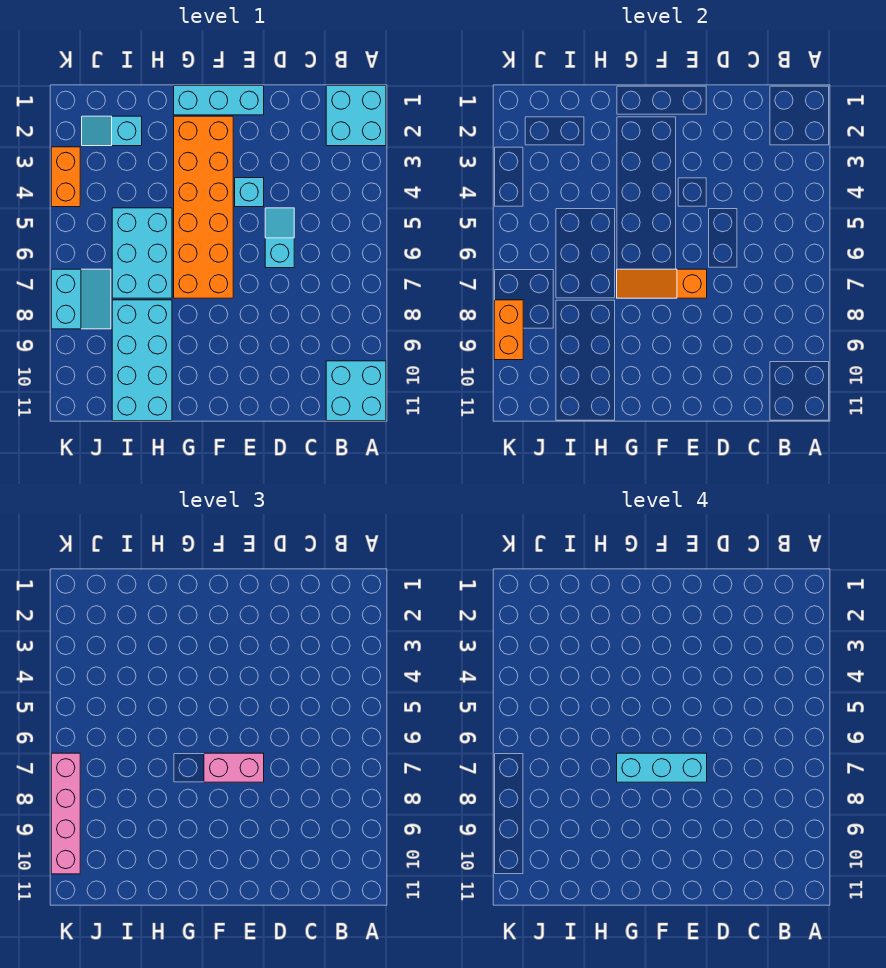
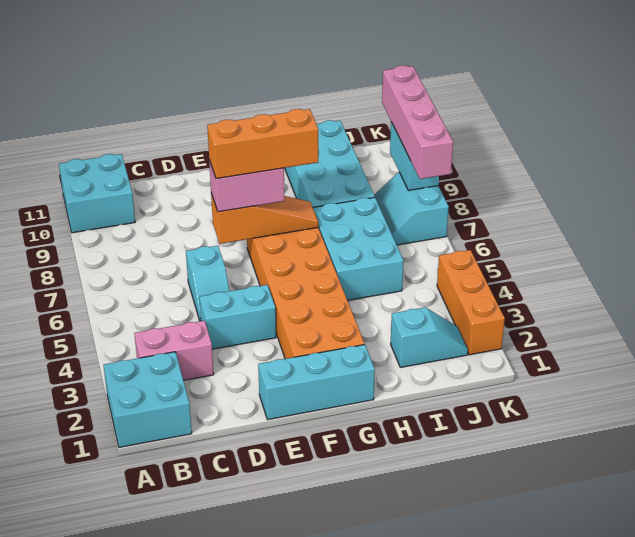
none -> pink brick B3:C3 level 1
cyan brick E4 level 1 -> cyan brick D4:E4 level 1
cyan brick E7:G7 level 4 -> orange brick E7:G7 level 4
orange brick K3:K4 level 1 -> orange brick K2:K4 level 1
orange brick K8:K9 level 2 -> cyan brick K8:K9 level 2

